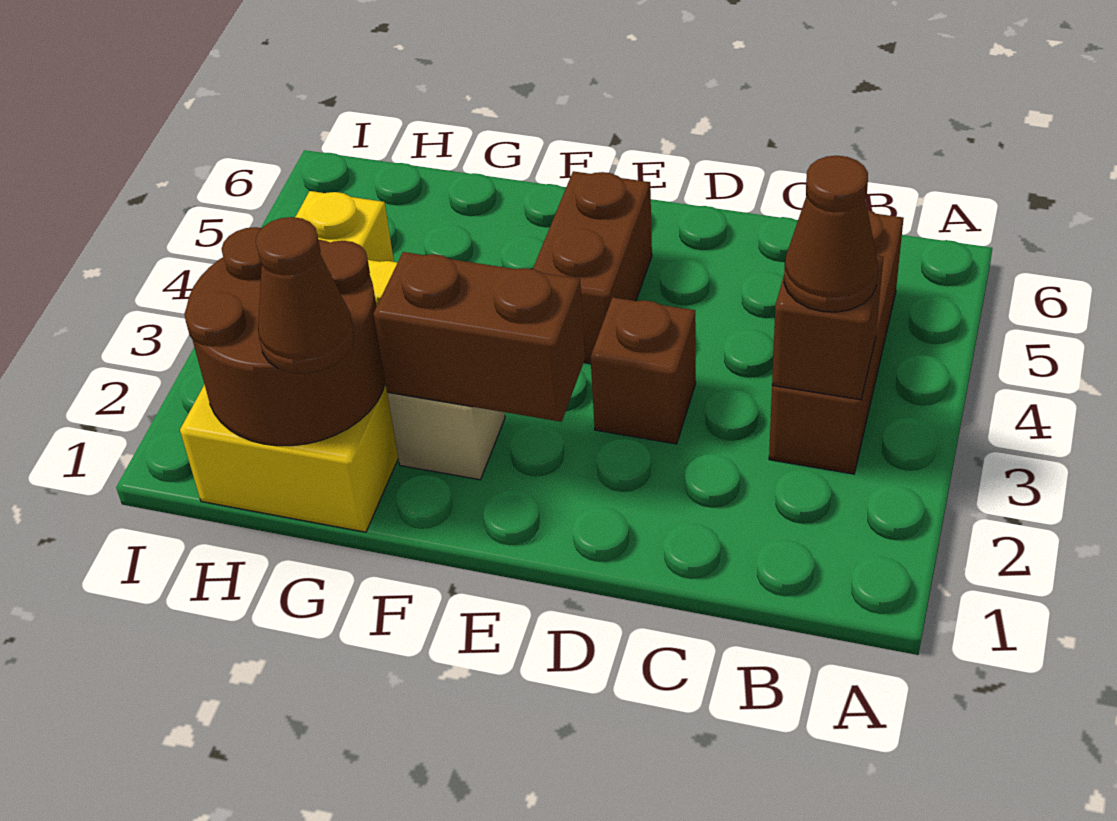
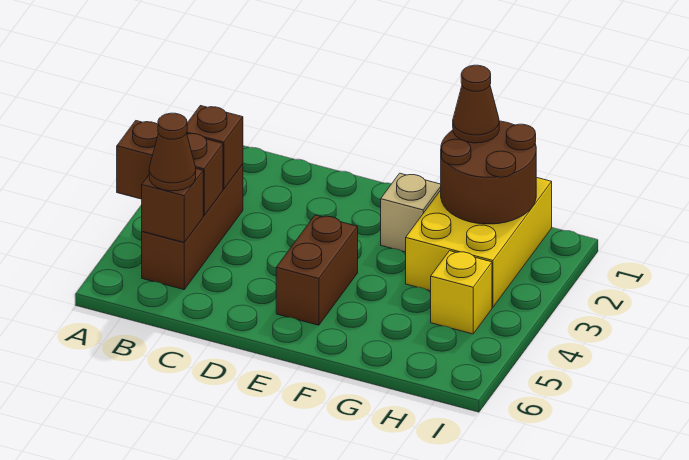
brown cone B3 level 3 -> brown cone B5 level 3
brown brick D3 level 1 -> brown brick B5 level 2
brown brick E2:F2 level 2 -> brown brick A4:B4 level 2

